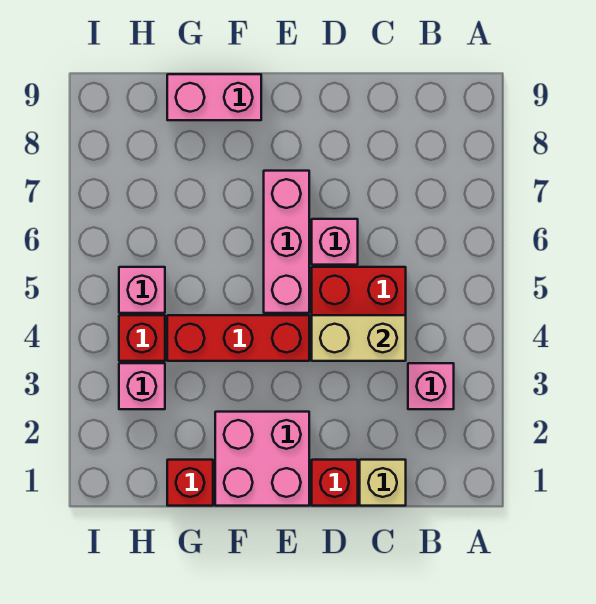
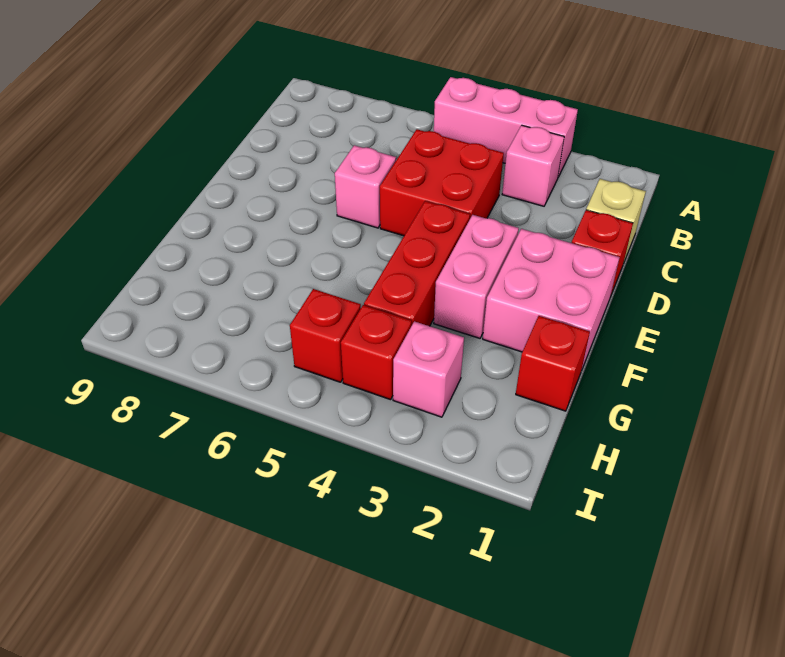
tan brick C4:D4 level 2 -> none
pink brick E5:E7 level 1 -> pink brick A3:A5 level 1
pink brick F9:G9 level 1 -> pink brick E3:F3 level 1
pink brick H5 level 1 -> red brick H5 level 1

